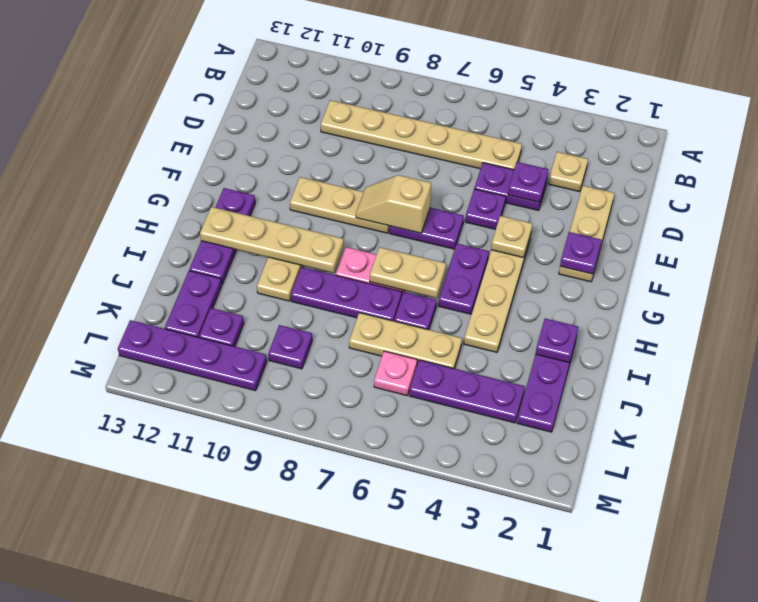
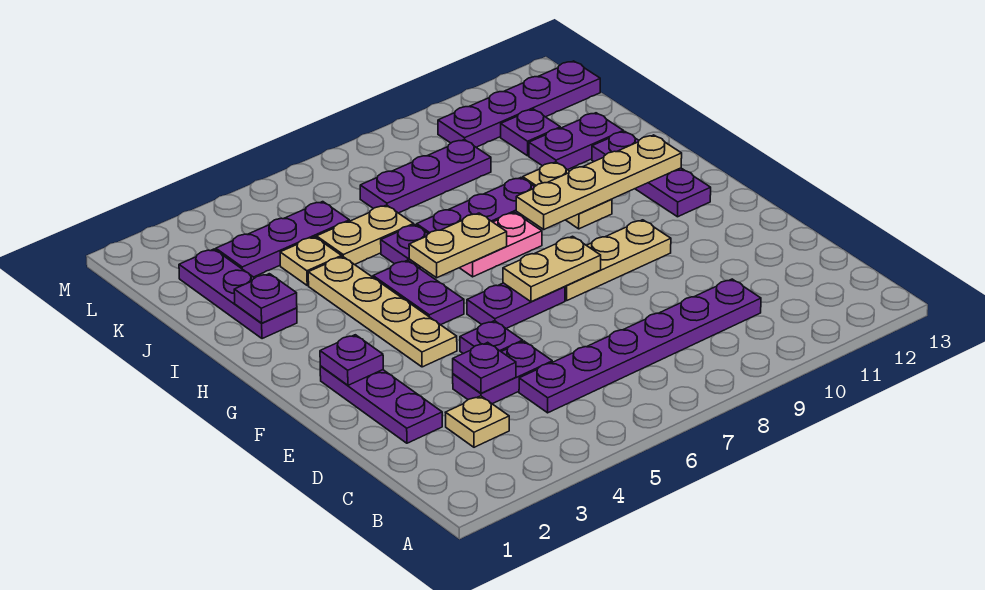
tan plate C5:C10 level 1 -> purple plate C5:C10 level 1
tan plate D2:F2 level 1 -> purple plate D2:F2 level 1
tan plate F4 level 2 -> tan plate J4 level 1
tan slope F7:F8 level 2 top 7 -> tan plate F7:F8 level 2
tan plate J5:J7 level 1 -> tan plate J5:J6 level 1
purple plate J12:K12 level 1 -> purple plate J11:J12 level 1
pink plate K6 level 1 -> none
purple plate K9 level 1 -> purple plate K7:K9 level 1

